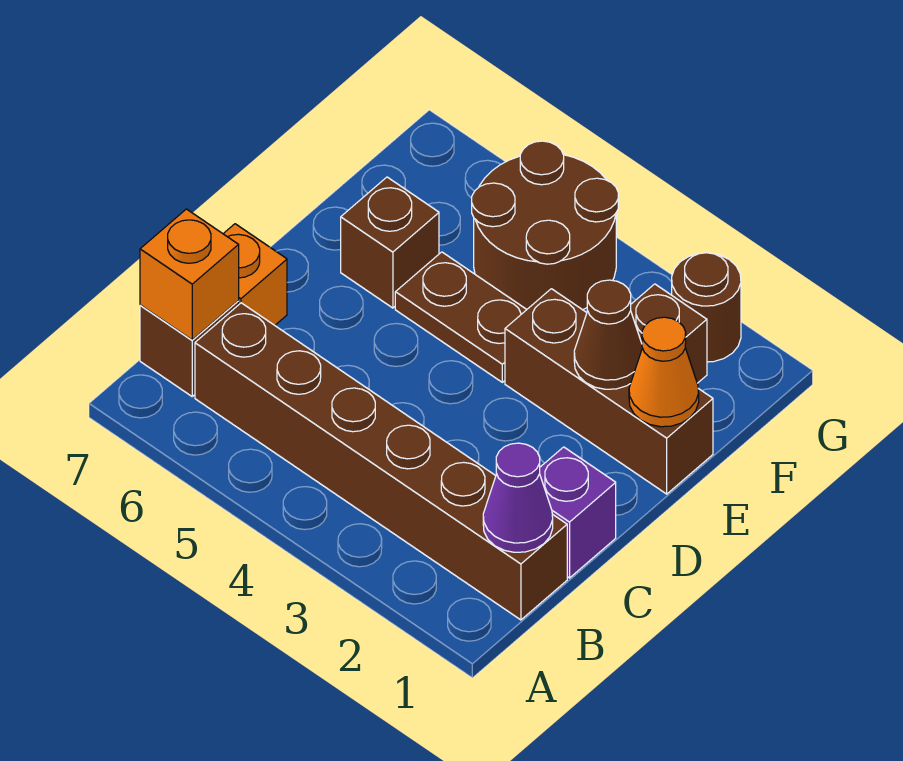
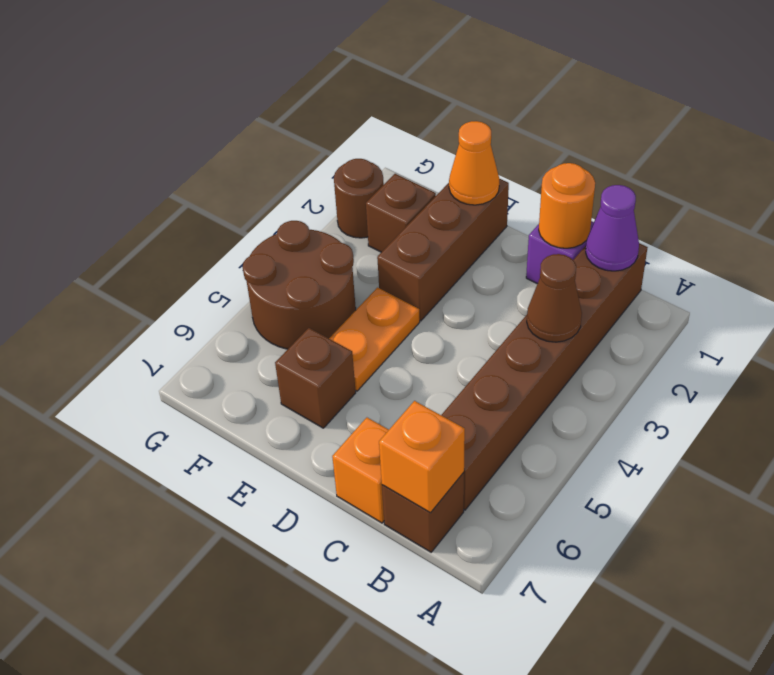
none -> orange round brick C1 level 2
brown cone E2 level 2 -> brown cone B3 level 2
brown plate E4:E5 level 1 -> orange plate E4:E5 level 1

